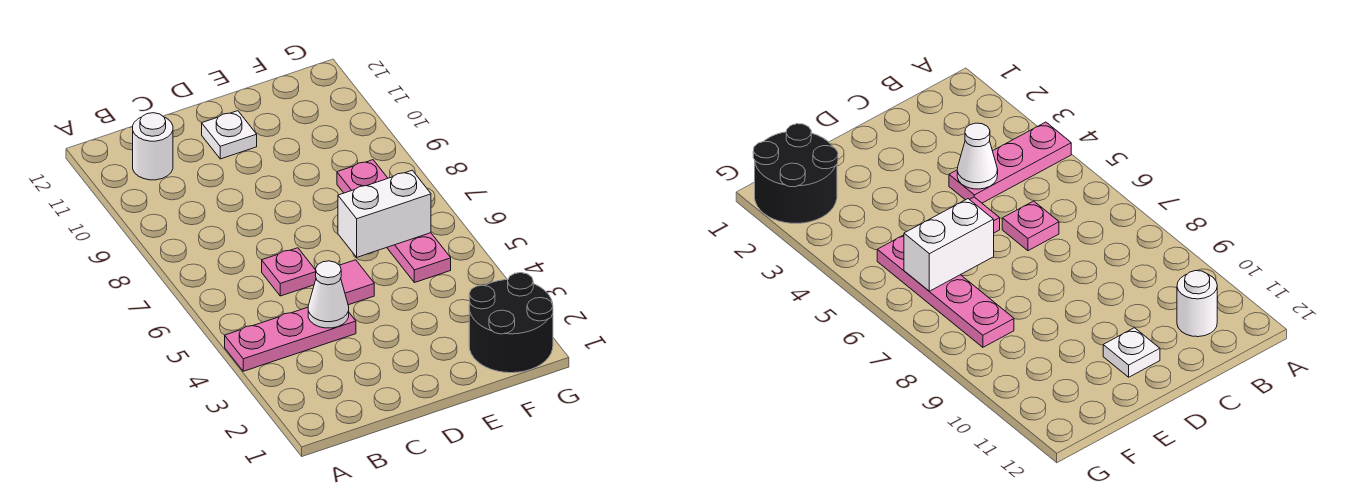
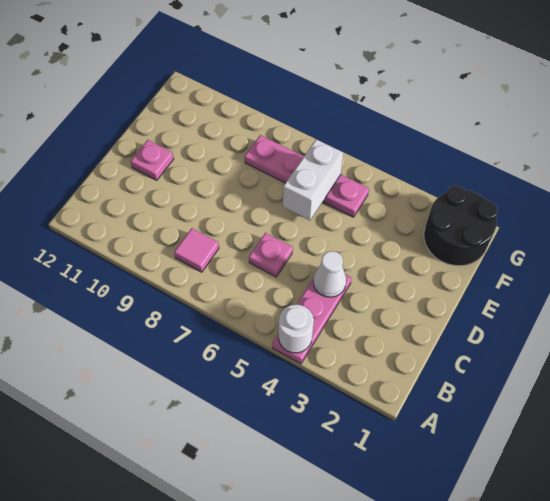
white round brick B11 level 1 -> white round brick A4 level 2
pink tile D5 level 1 -> pink tile B8 level 1
white plate D11 level 1 -> pink plate D11 level 1

